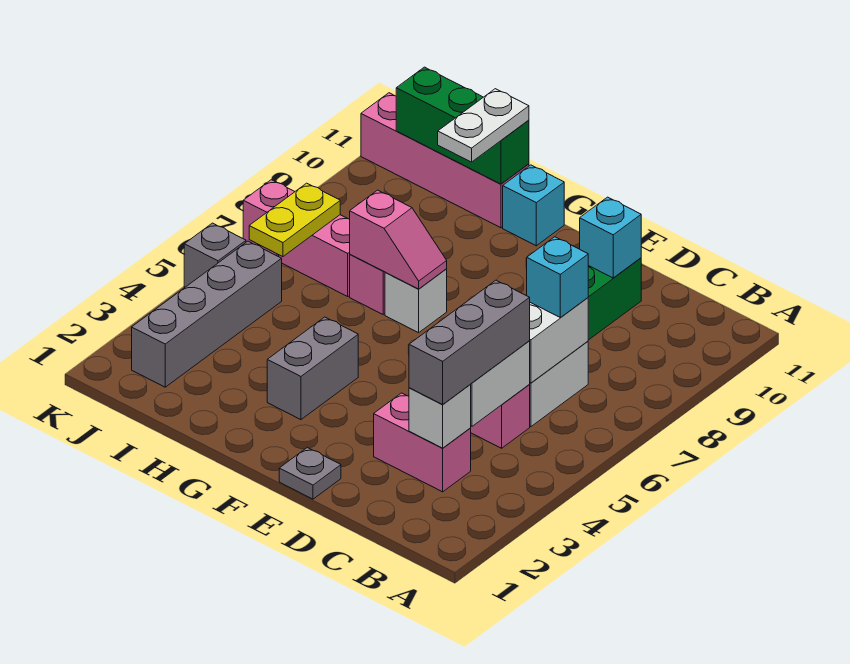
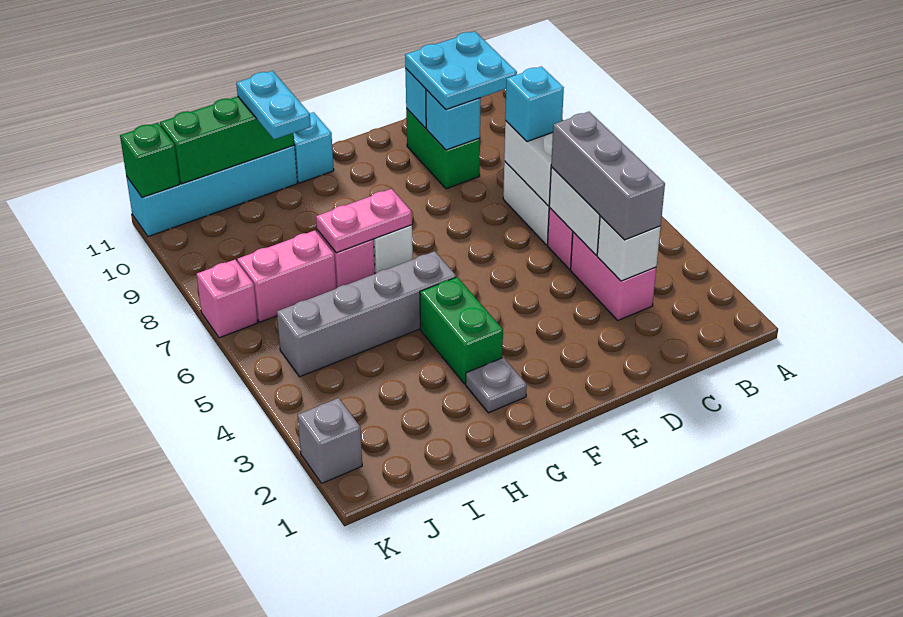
pink brick C3:D3 level 1 -> pink brick C3:C4 level 1
none -> cyan plate C9:D10 level 3
none -> cyan brick D9 level 2
grey plate E1 level 1 -> grey plate G2 level 1
grey brick G3:G4 level 1 -> green brick G3:G4 level 1
pink slope G7:H7 level 2 top H -> pink plate G7:H7 level 2
white plate H10:H11 level 3 -> cyan plate H10:H11 level 3
pink brick H11:K11 level 1 -> cyan brick H11:K11 level 1
grey brick J2:J5 level 1 -> grey brick G5:J5 level 1
yellow plate J6:J7 level 2 -> none
grey brick K5 level 1 -> grey brick K2 level 1
none -> green brick K11 level 2

